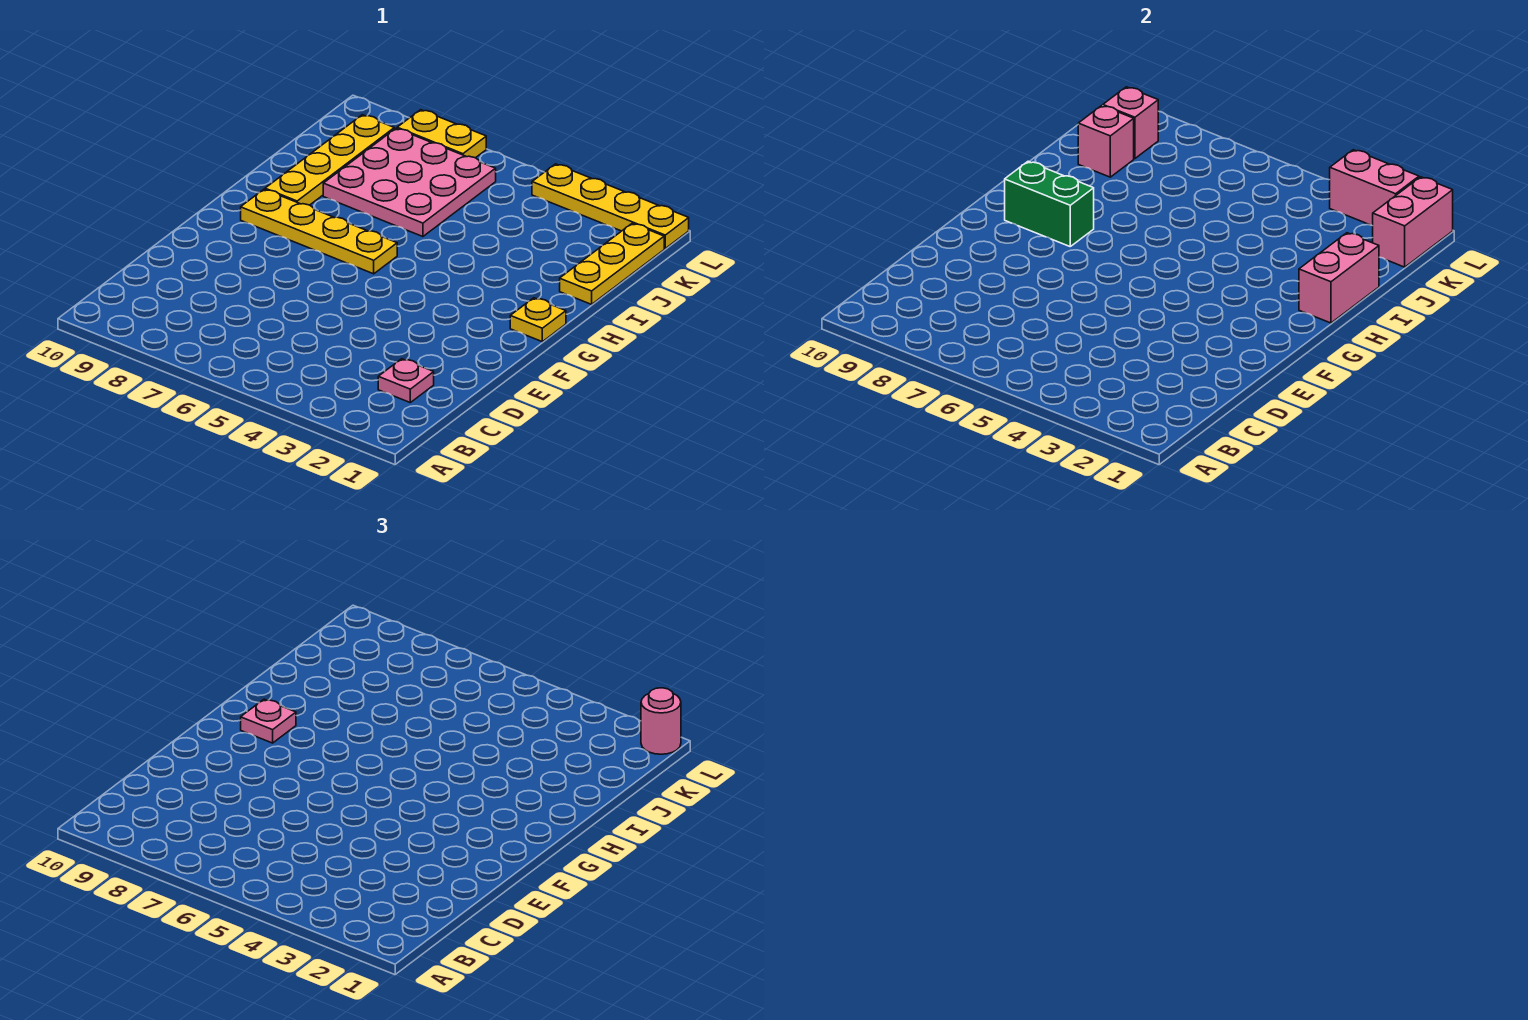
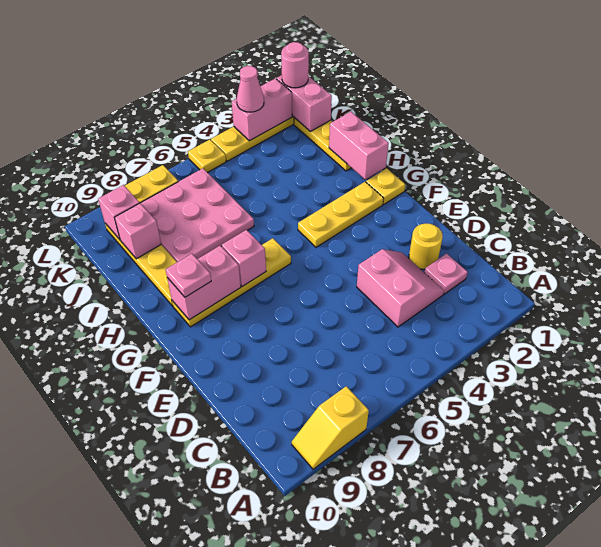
none -> yellow slope A8:A9 level 1 top 8
none -> pink slope C3:D4 level 1 top 4
none -> yellow round brick D2 level 1
none -> yellow plate G2:G4 level 1
none -> pink brick G7 level 2
green brick G8:G9 level 2 -> pink brick G8:G9 level 2
none -> pink cone L3 level 3
none -> yellow plate L5 level 1

